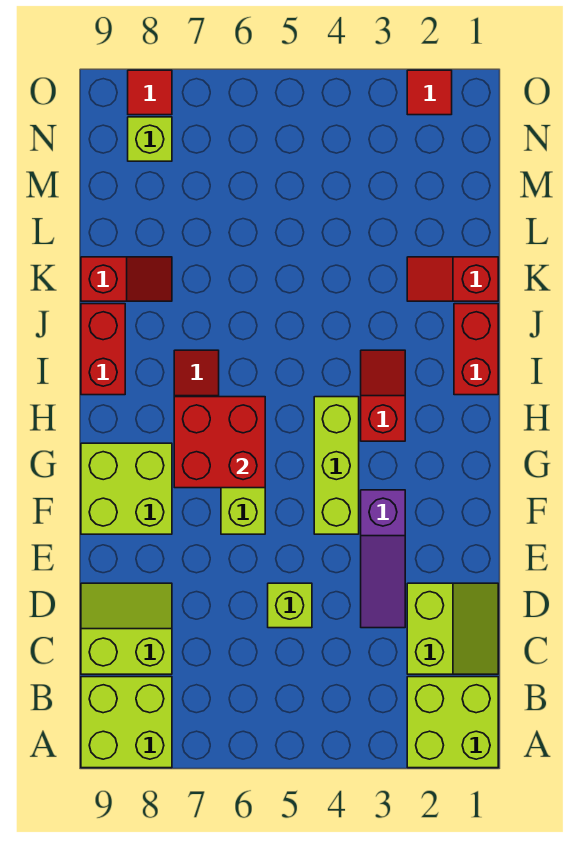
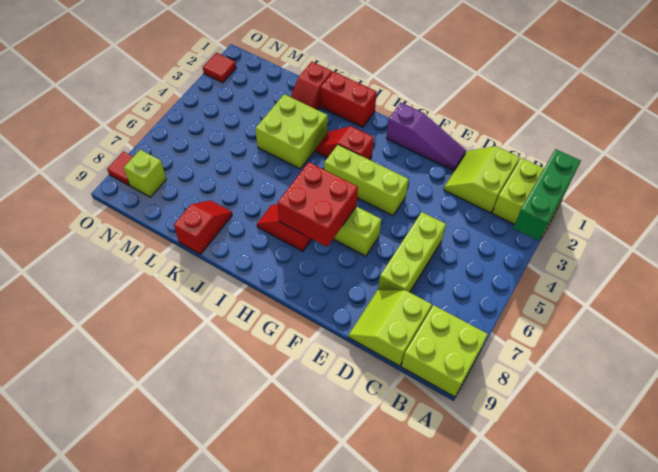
none -> green brick A1:A3 level 2
lime slope C1:D2 level 1 top 2 -> lime slope C1:D2 level 1 top C
purple slope D3:F3 level 1 top F -> purple slope E1:G1 level 1 top G
lime brick D5 level 1 -> lime brick D5:D7 level 1
lime brick F8:G9 level 1 -> lime brick J3:K4 level 1
red brick I9:J9 level 1 -> none

